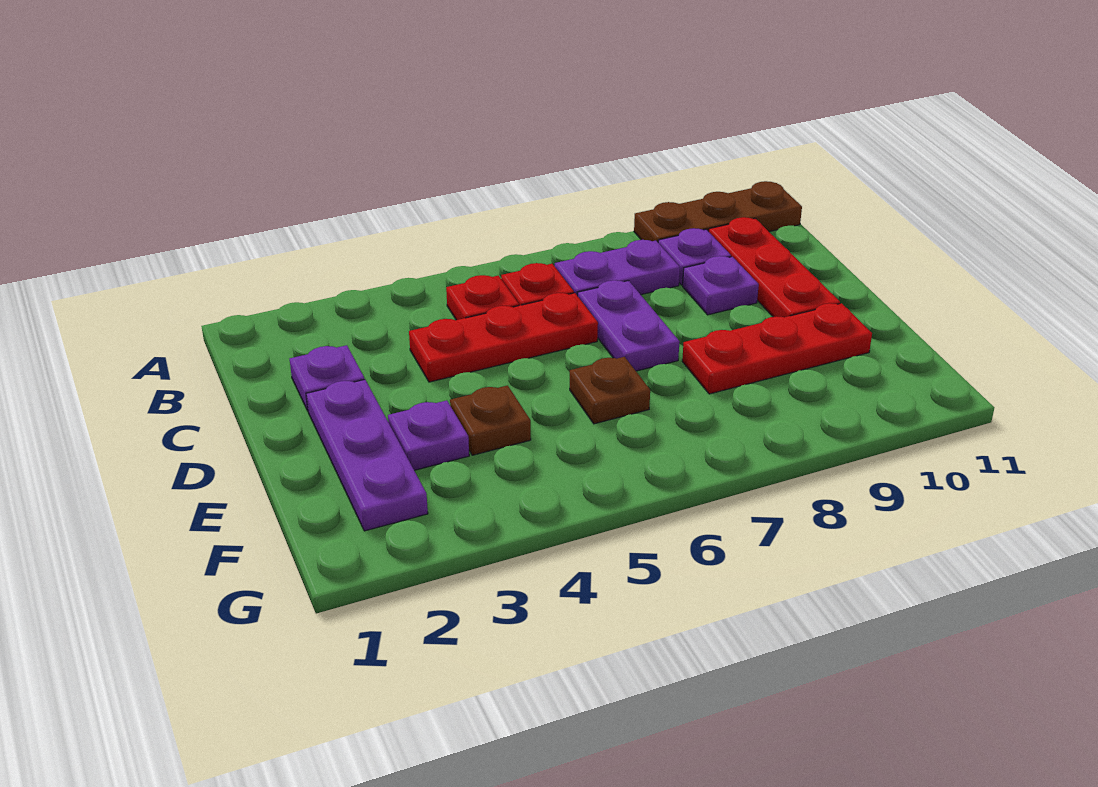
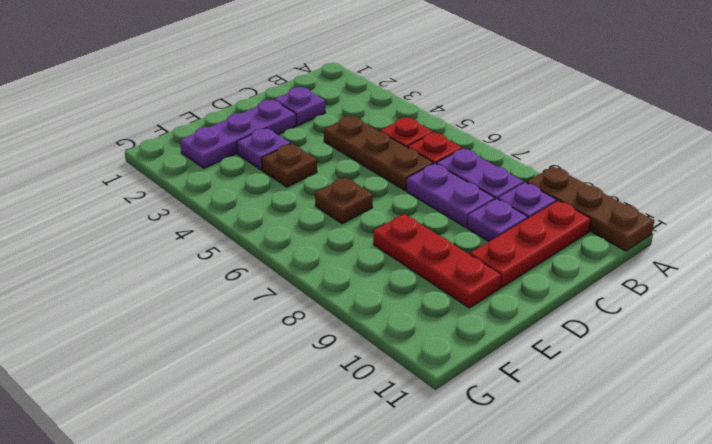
red plate C4:C6 level 1 -> brown plate C4:C6 level 1
purple plate C7:D7 level 1 -> purple plate C7:C8 level 1

